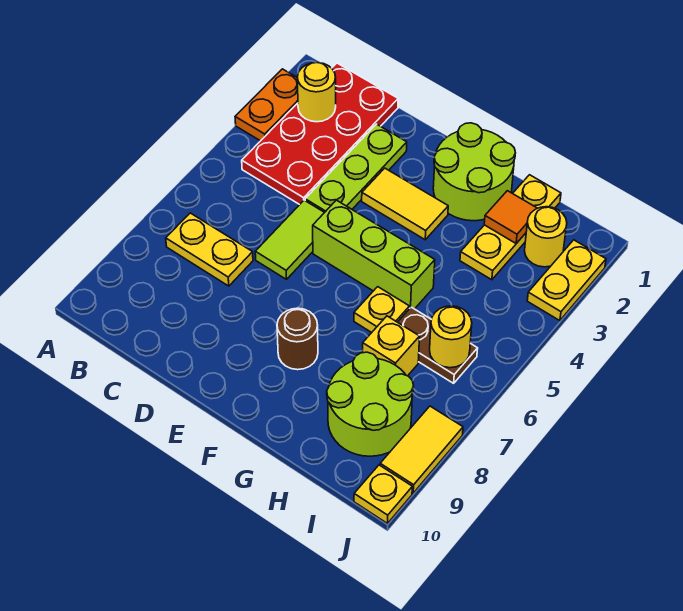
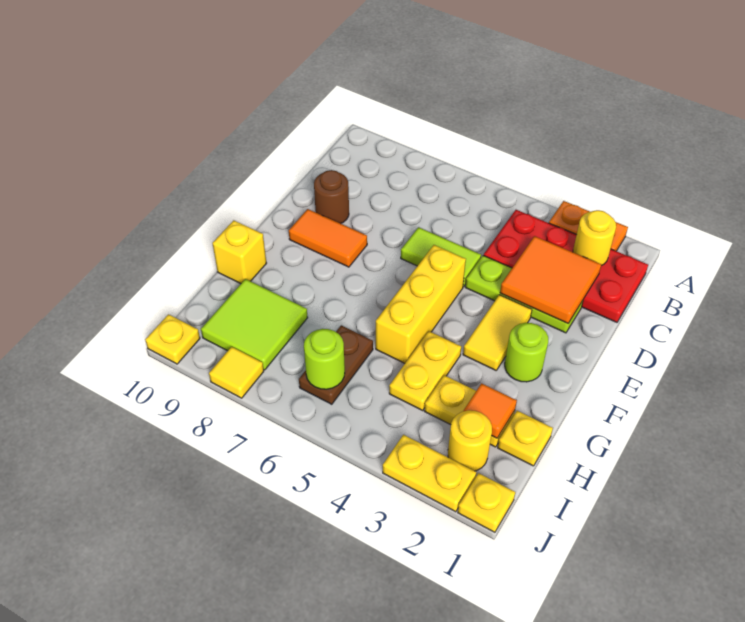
yellow plate B7:C7 level 1 -> yellow plate G4:H4 level 1
none -> orange tile C2:D3 level 2
lime brick E5:G5 level 1 -> yellow brick E5:G5 level 1
none -> orange tile E8:E9 level 1
lime round brick F1:G2 level 1 -> lime round brick F2 level 1
brown round brick F8 level 1 -> brown round brick D9 level 1
yellow plate G6 level 1 -> yellow plate J1 level 1
yellow brick H7 level 1 -> yellow brick G10 level 1
lime round brick H8:I9 level 1 -> lime tile H8:I9 level 1
yellow round brick I6 level 2 -> lime round brick I6 level 2
yellow tile J8:J9 level 1 -> yellow tile J8 level 1

